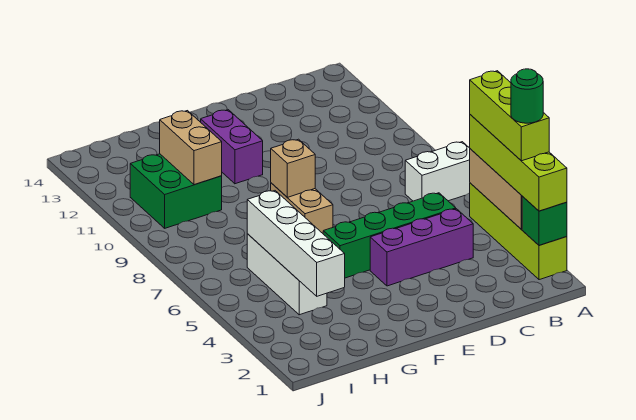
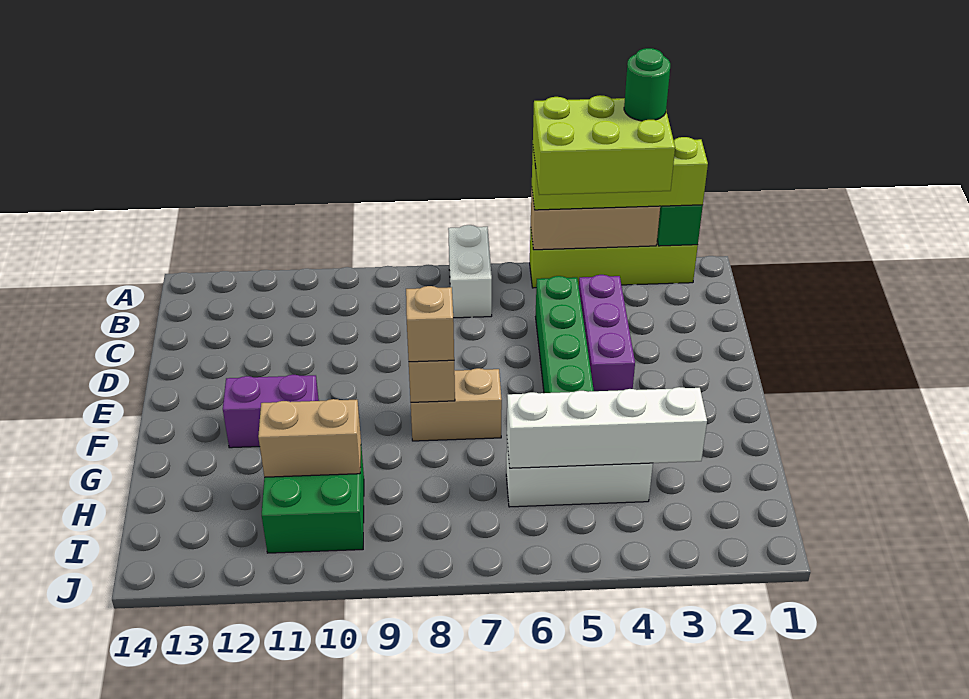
lime brick A3:A5 level 4 -> lime brick A3:B5 level 4
none -> tan brick F8 level 3

